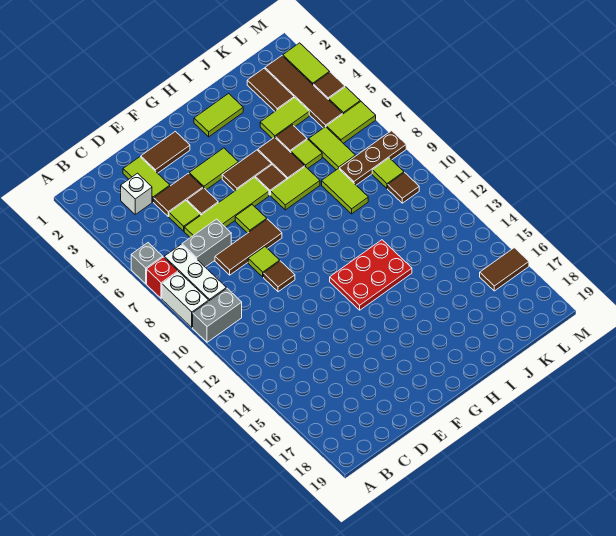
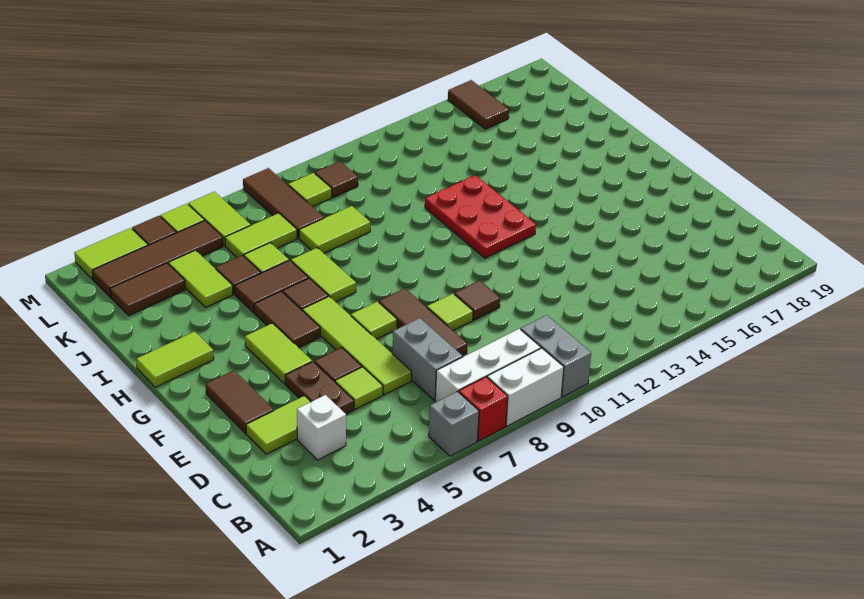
brown tile D4:E4 level 1 -> brown plate D4:E4 level 1
lime tile H2:I2 level 1 -> lime tile H1:H2 level 1
brown plate K8:M8 level 1 -> brown tile K8:M8 level 1

